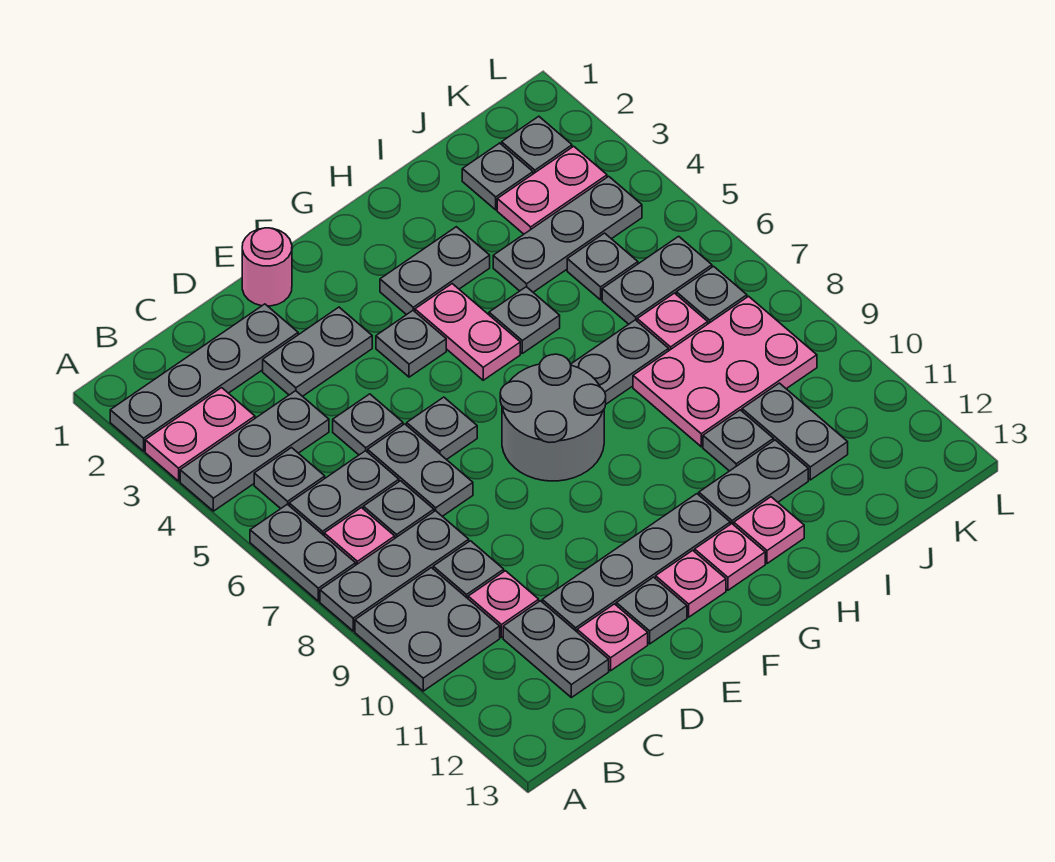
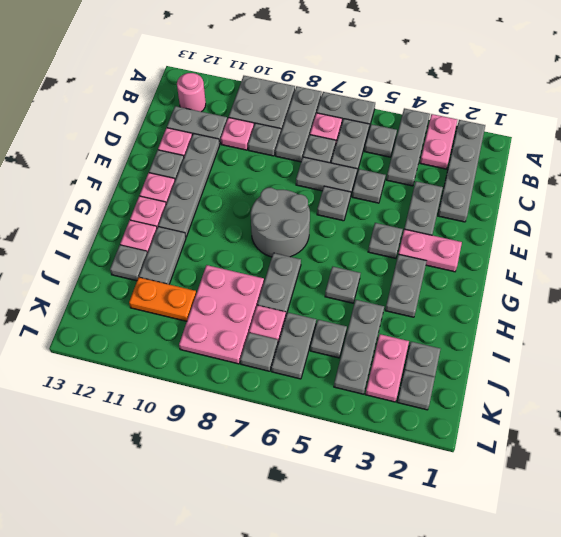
pink round brick E1 level 1 -> pink round brick B12 level 1
pink plate G4:G5 level 1 -> pink plate F2:F3 level 1
grey plate I10 level 1 -> grey plate I12 level 1
grey plate J10:J11 level 1 -> orange plate J10:J11 level 1

